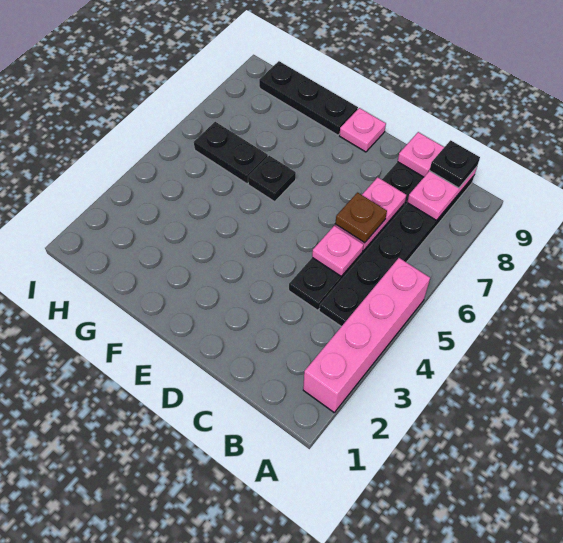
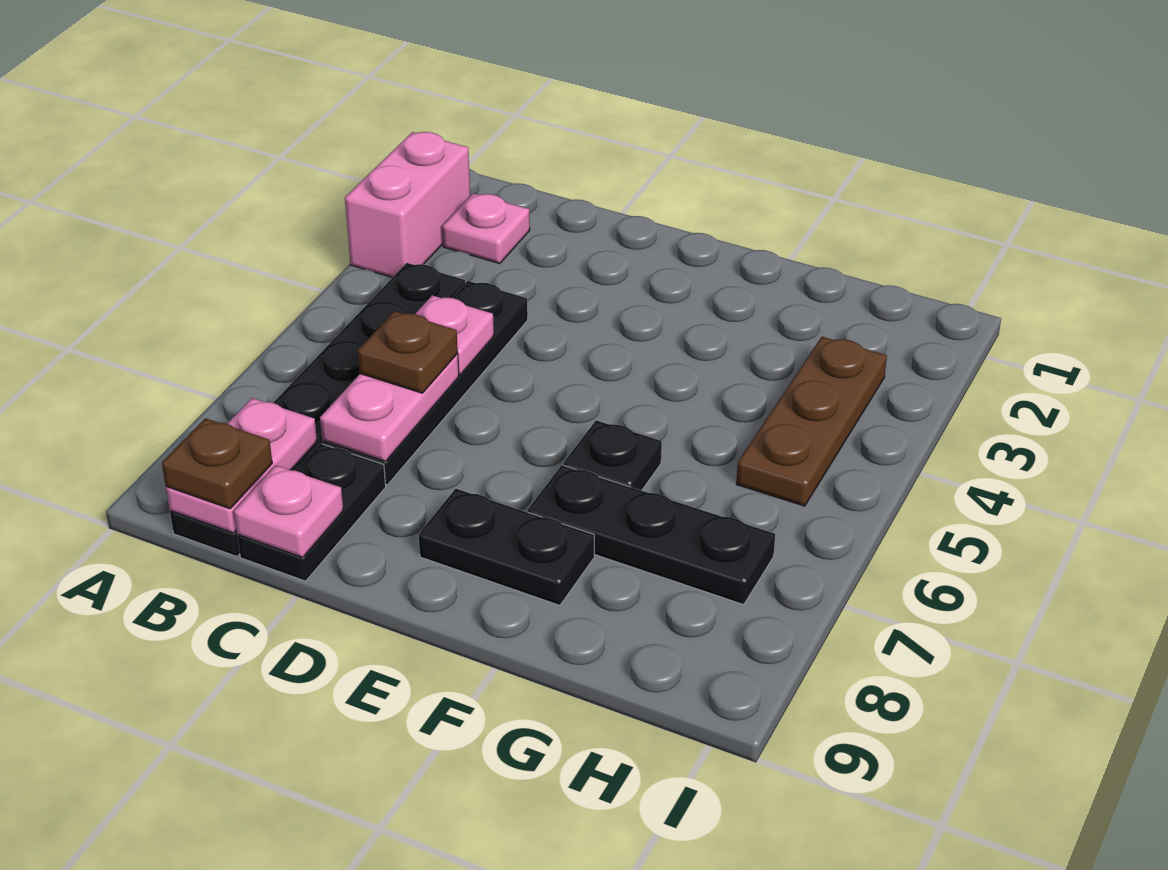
pink brick A2:A5 level 1 -> pink brick A2:A3 level 1
black plate B9 level 3 -> brown plate B9 level 3
pink plate E9 level 1 -> pink plate B2 level 1
black plate F9:H9 level 1 -> black plate F7:H7 level 1
black plate G6:H6 level 1 -> black plate E8:F8 level 1
none -> brown plate H3:H5 level 1

